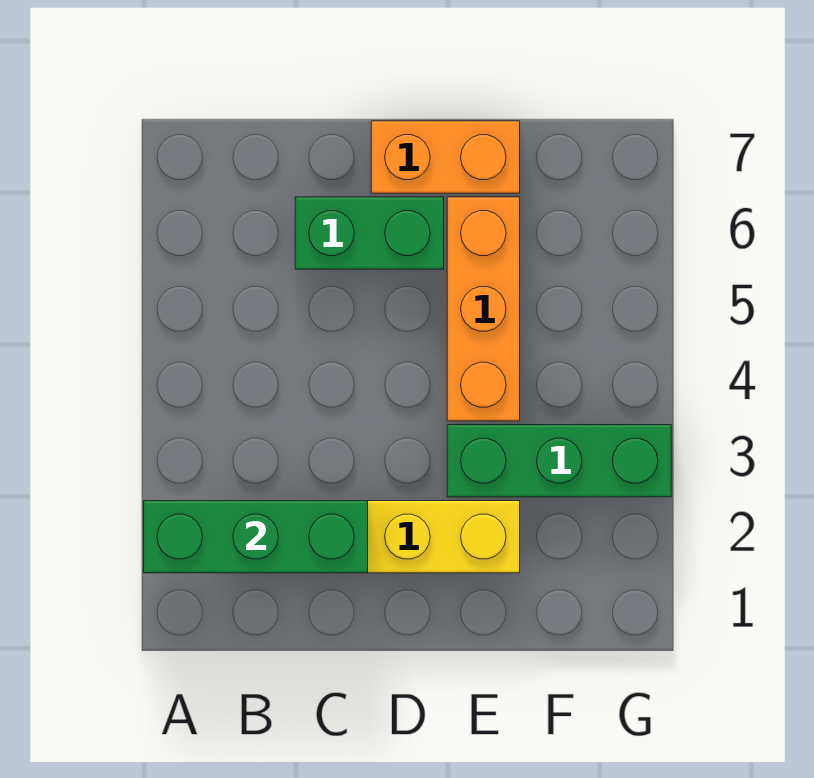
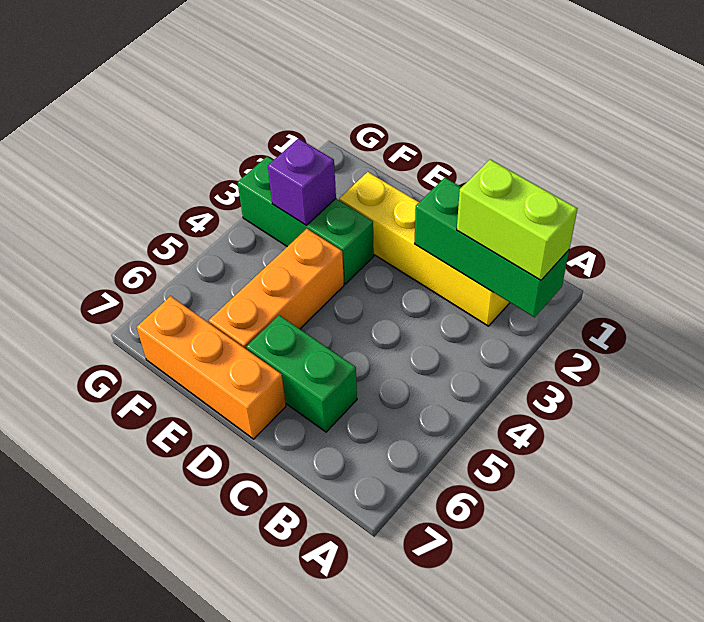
none -> lime brick A2:B2 level 3
orange brick D7:E7 level 1 -> orange brick D7:F7 level 1
none -> purple brick F3 level 2

